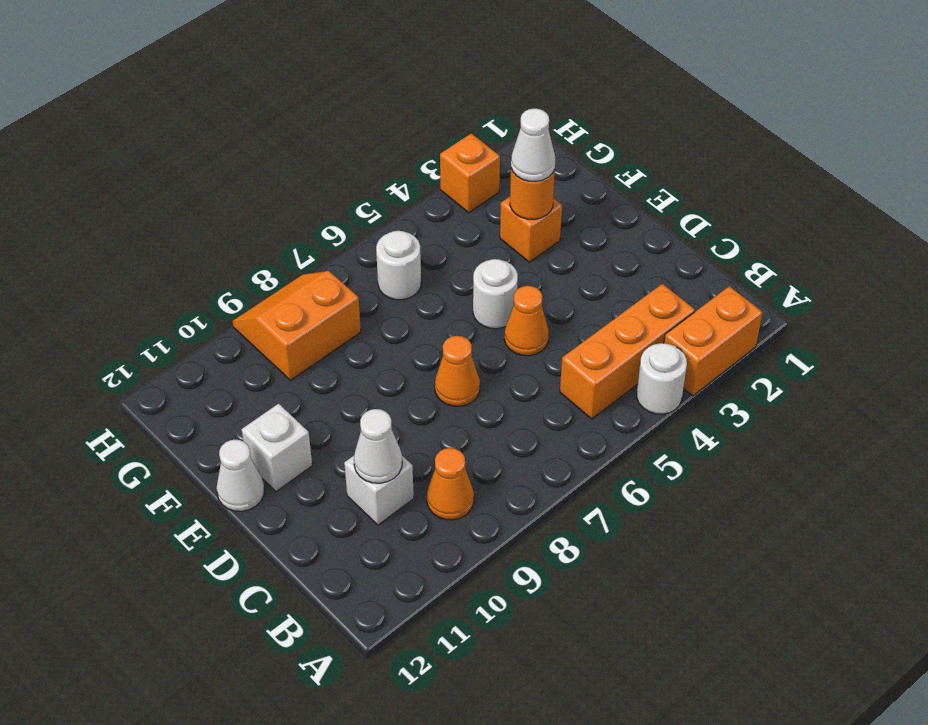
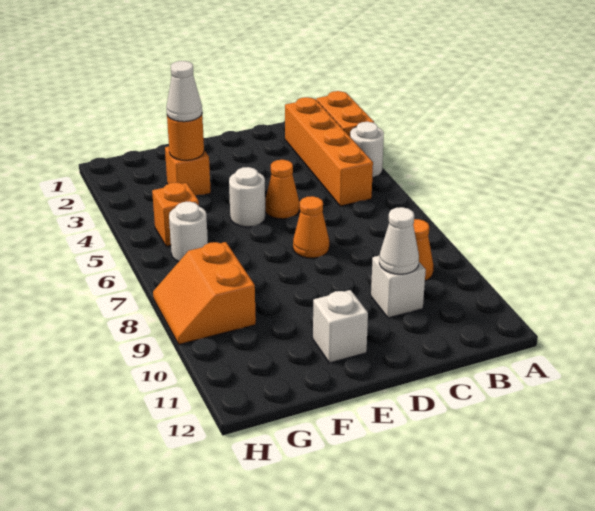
orange brick B3:B5 level 1 -> orange brick B2:B5 level 1
white cone E12 level 1 -> none
orange brick H3 level 1 -> orange brick G5 level 1

